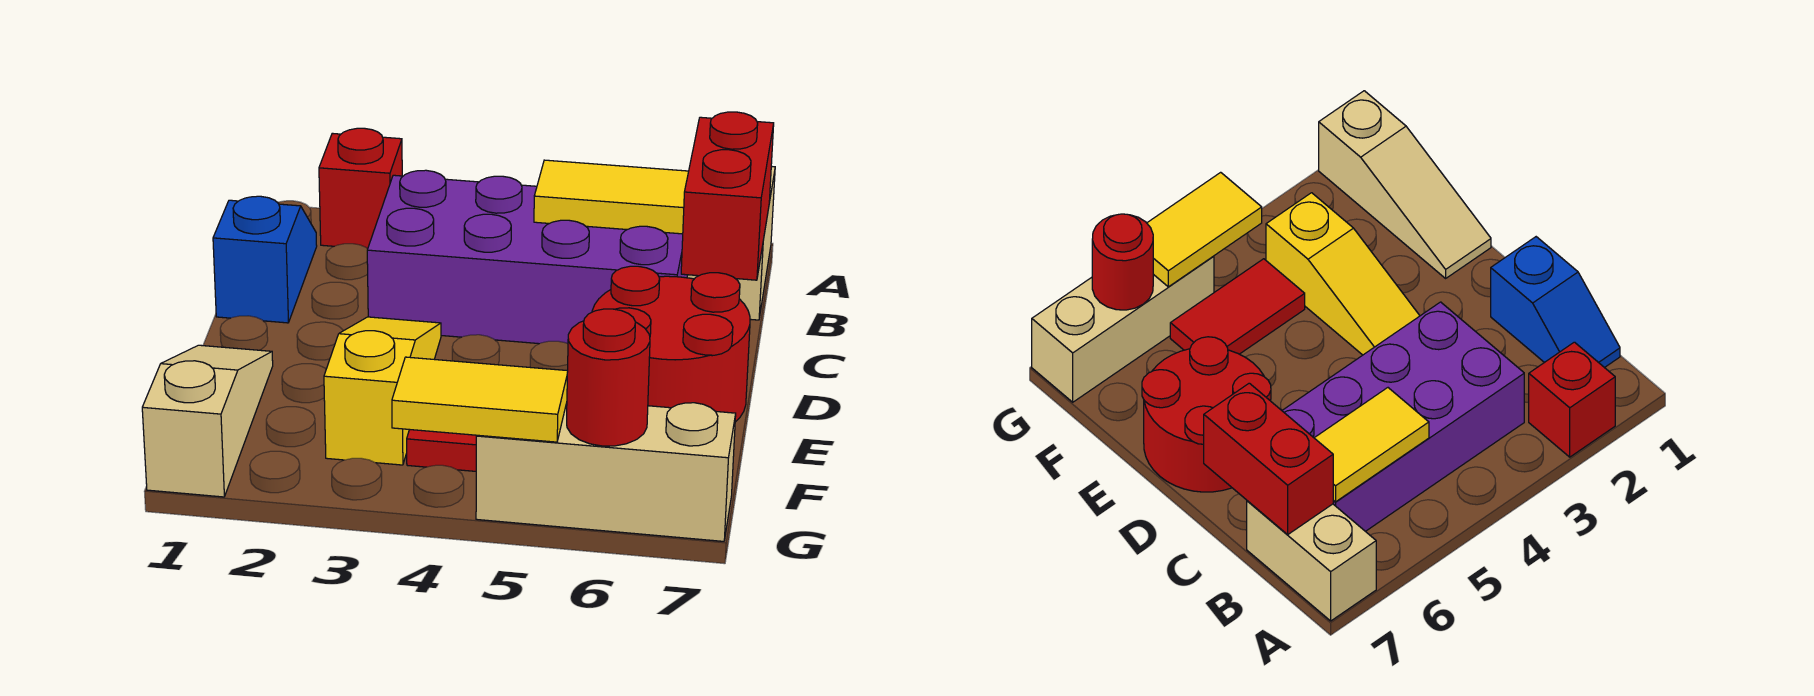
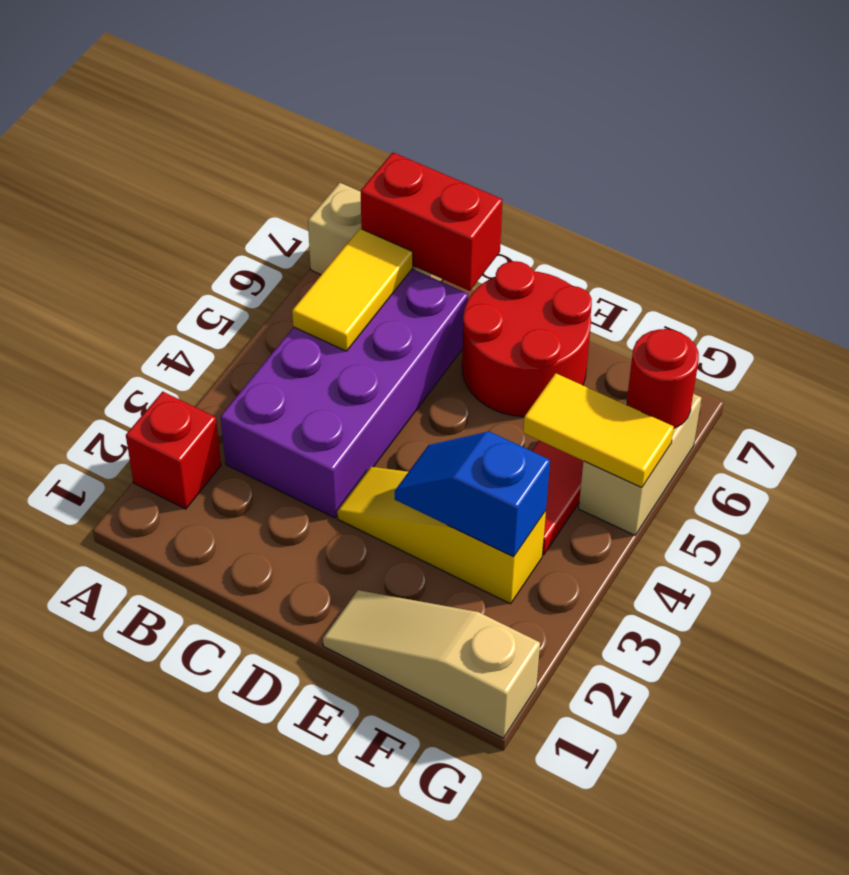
blue slope B1:C1 level 1 top C -> blue slope E3:F3 level 2 top F
yellow tile G4:G5 level 2 -> yellow tile F5:G5 level 2
tan brick G5:G7 level 1 -> tan brick G5:G6 level 1

